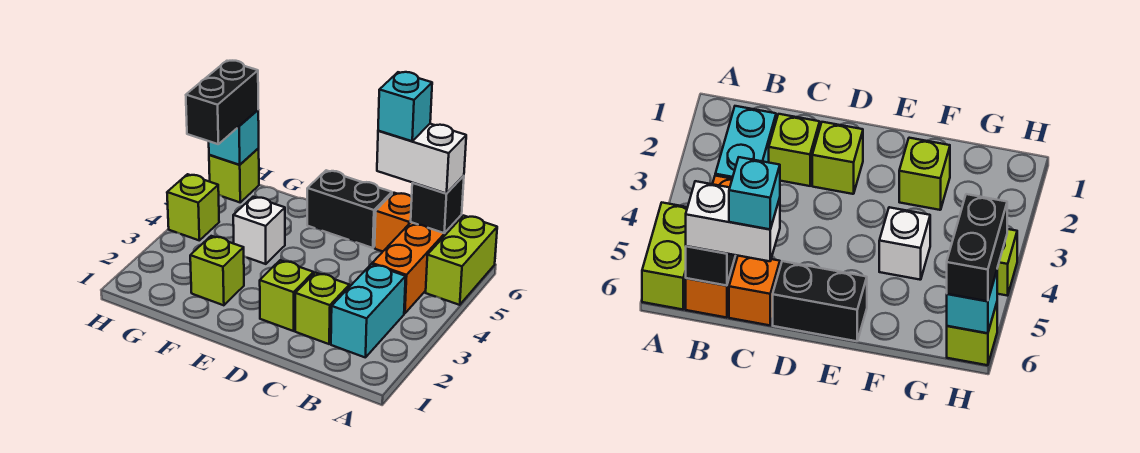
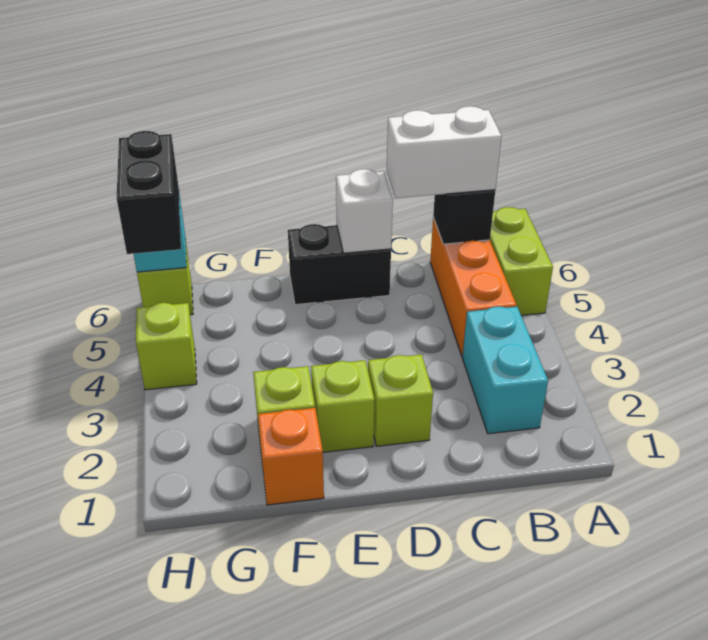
lime brick C2 level 1 -> lime brick E2 level 1
orange brick C6 level 1 -> orange brick F1 level 1
cyan brick C6 level 4 -> none
white brick F4 level 1 -> white brick D6 level 2

